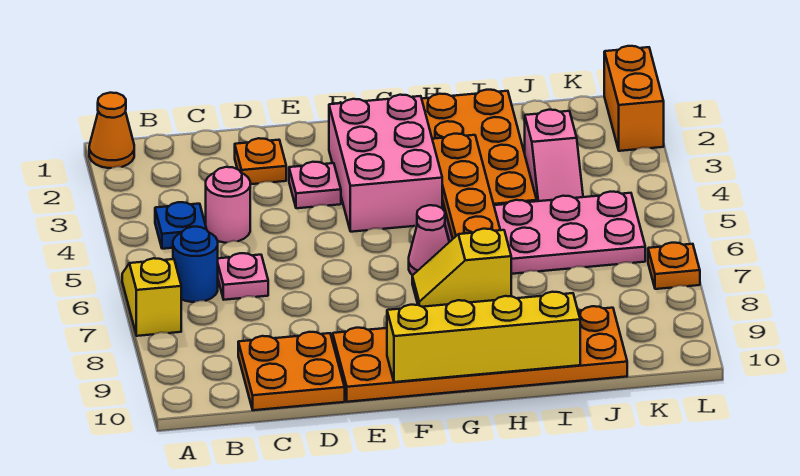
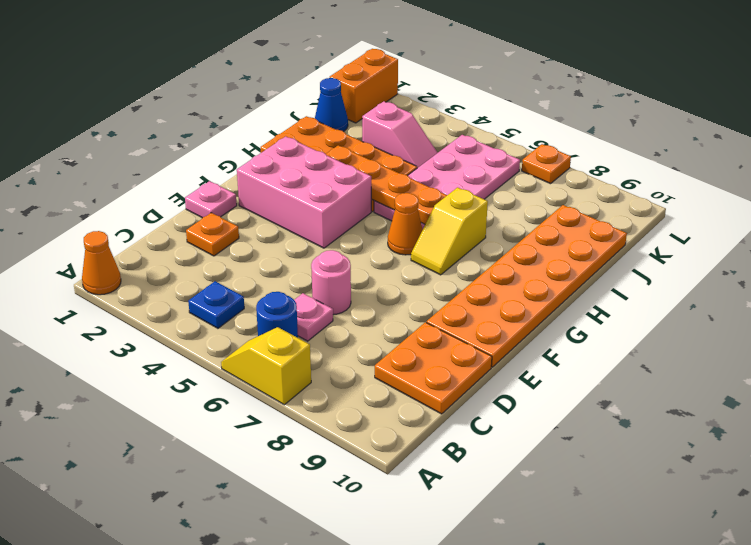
pink round brick C4 level 1 -> pink round brick D6 level 1
pink plate E3 level 1 -> pink plate E1 level 1
yellow brick F10:I10 level 2 -> none
pink cone G6 level 1 -> orange cone G6 level 1
none -> blue cone J1 level 1
orange brick L1:L2 level 1 -> orange brick K1:L1 level 1

